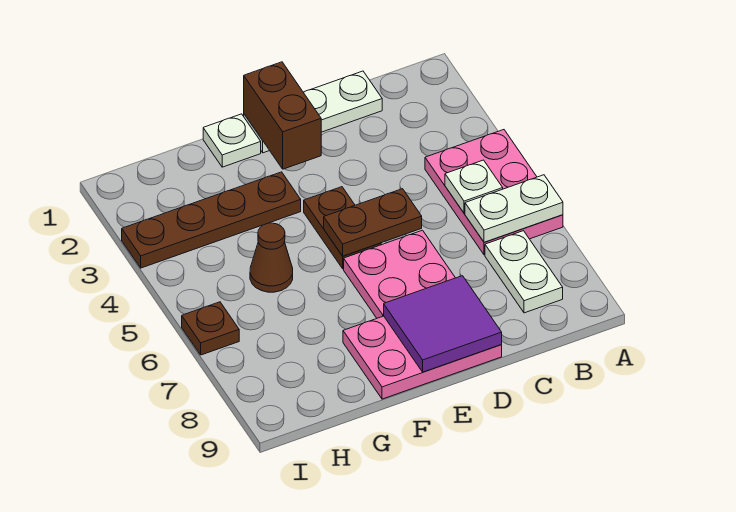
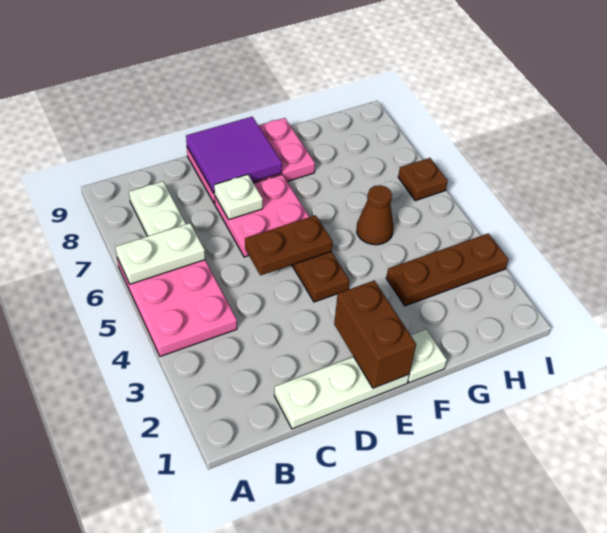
white plate B5 level 2 -> white plate D7 level 2
brown plate F3:I3 level 1 -> brown plate G3:I3 level 1

